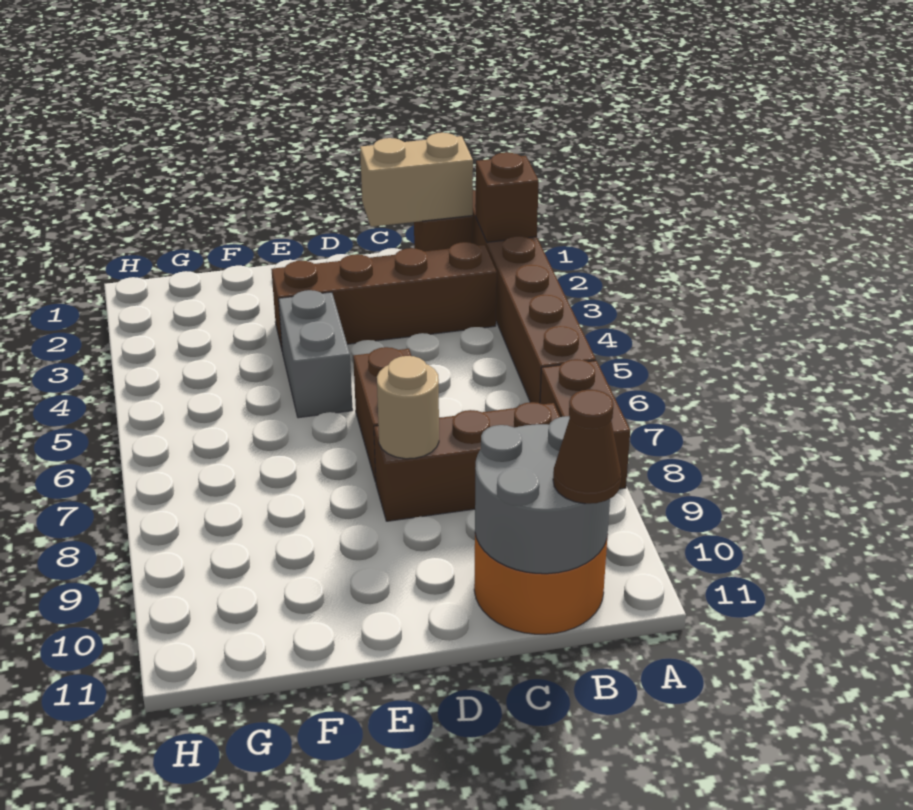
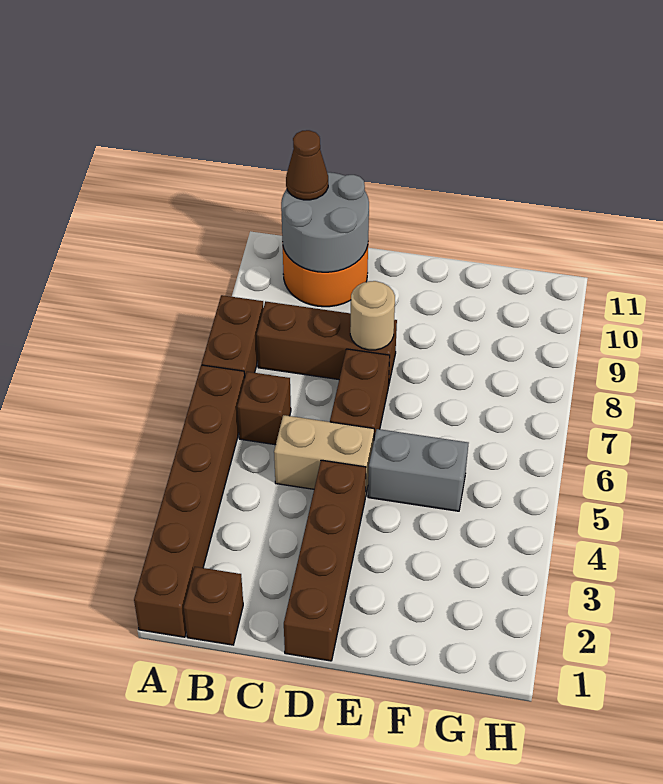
brown brick A2 level 2 -> brown brick B6 level 1
tan brick B1:C1 level 2 -> tan brick C5:D5 level 1
brown brick B3:E3 level 1 -> brown brick D1:D4 level 1
grey brick E4:E5 level 1 -> grey brick E5:F5 level 1

